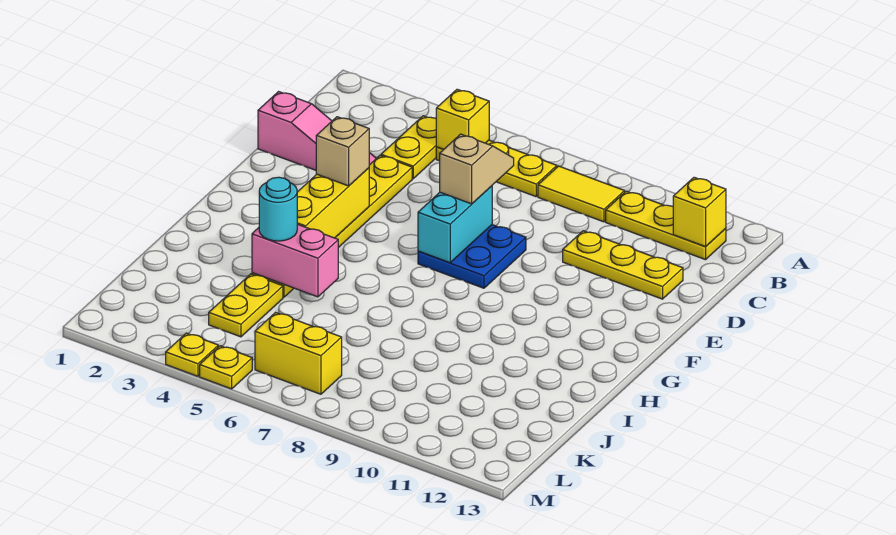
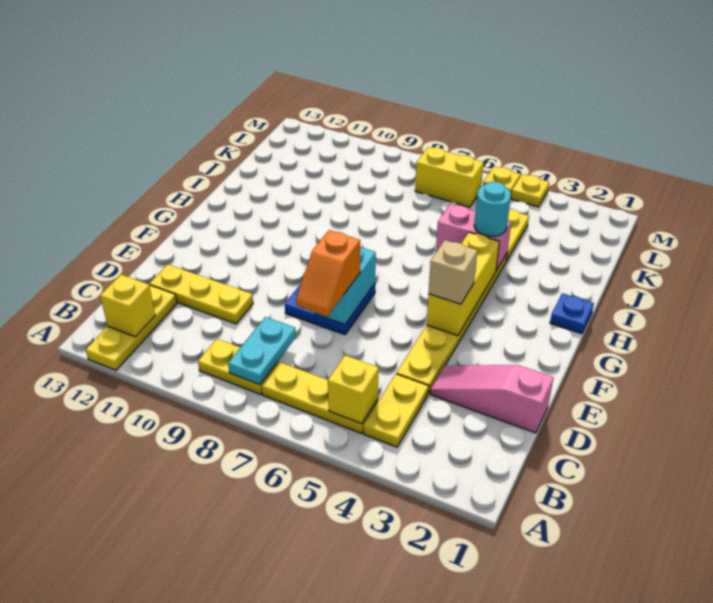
yellow tile B8:B9 level 1 -> yellow plate B8:B9 level 1
none -> cyan plate B8:C8 level 2
yellow plate B10:B12 level 1 -> yellow plate A12:C12 level 1
tan slope D7:E7 level 3 top E -> orange slope D7:E7 level 3 top E
none -> blue plate H1 level 1

